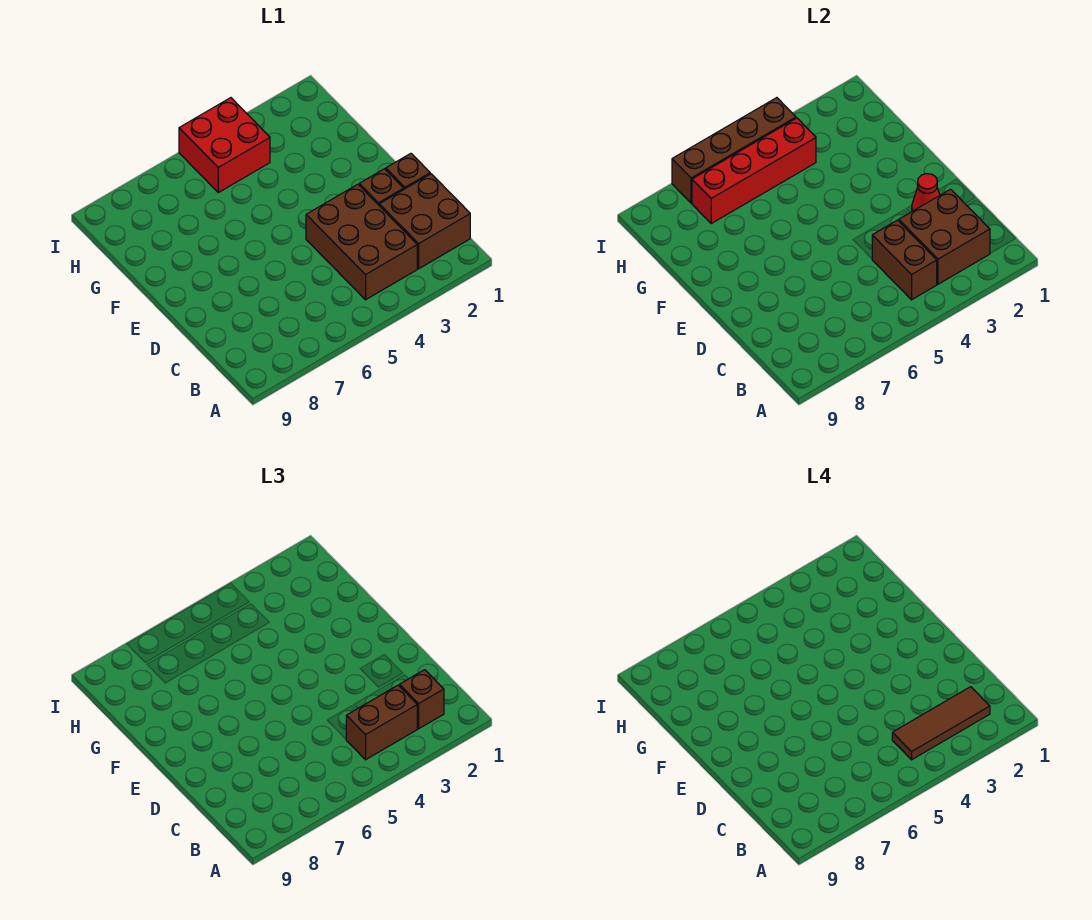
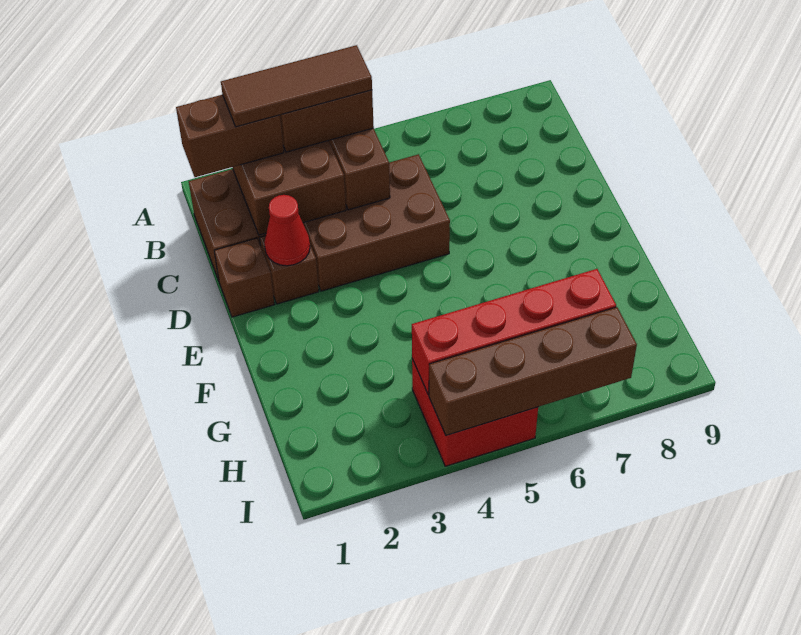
brown brick B2 level 3 -> brown brick B1:B2 level 3
brown brick B3:D4 level 1 -> brown brick C3:D5 level 1

